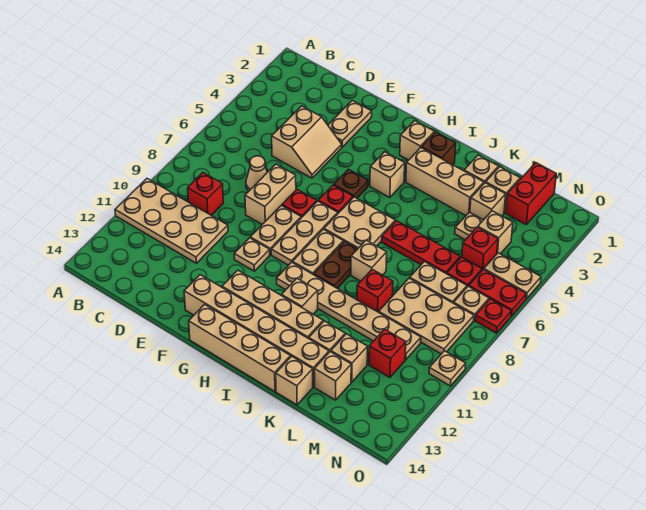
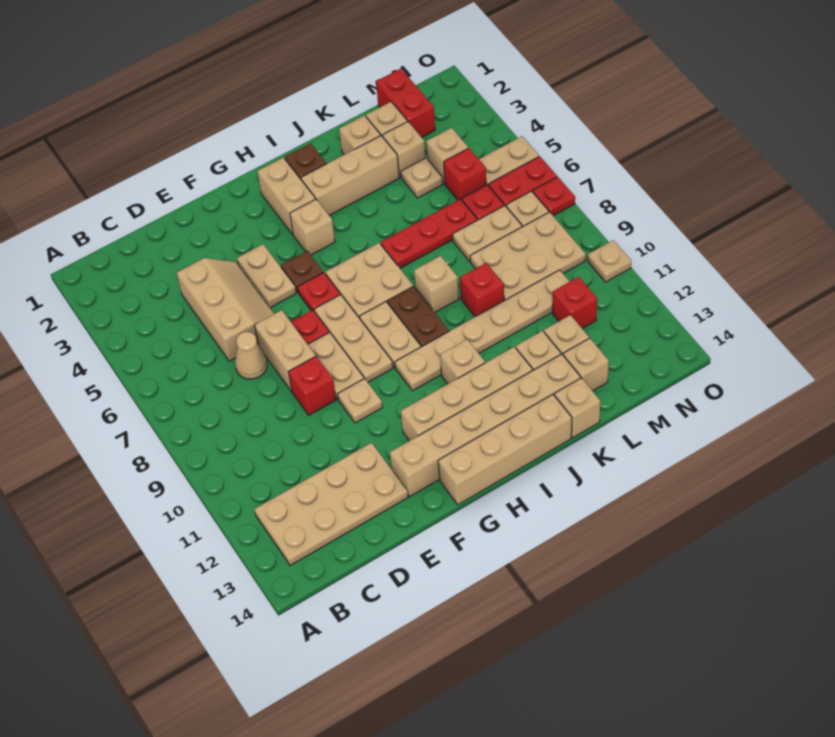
tan plate A10:D11 level 1 -> tan plate B12:E13 level 1
red brick C9 level 1 -> red brick E9 level 1
tan slope D4:E5 level 1 top D -> tan slope D4:E6 level 1 top D
tan plate E2:E3 level 1 -> tan plate F4:F5 level 1
tan brick H2 level 1 -> tan brick H2:H3 level 1

